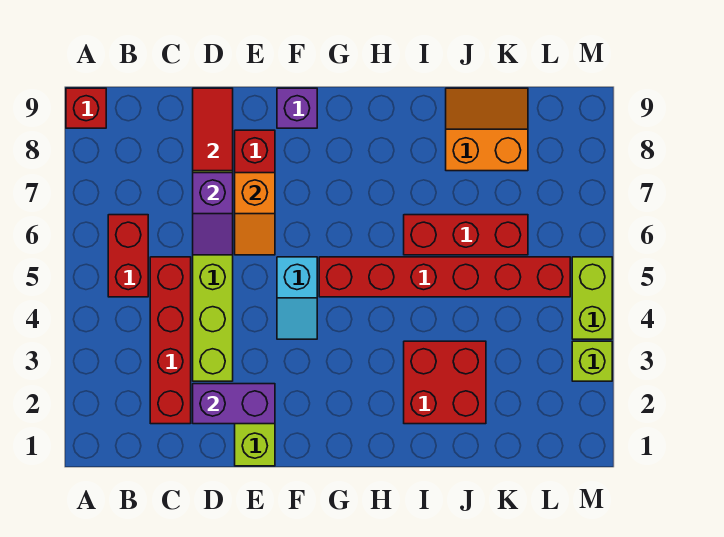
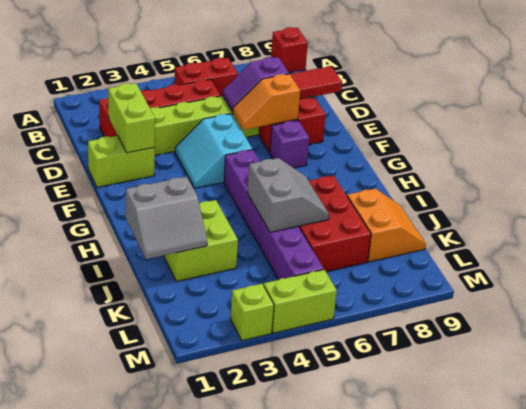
purple brick D2:E2 level 2 -> lime brick D2:E2 level 2
cyan slope F4:F5 level 1 top 5 -> cyan slope E4:F5 level 1 top 5
purple brick F9 level 1 -> purple brick F7 level 1
red brick G5:L5 level 1 -> purple brick G5:L5 level 1
none -> grey slope I1:J2 level 2 top I
red brick I2:J3 level 1 -> lime brick I2:J3 level 1
none -> grey slope I5:J6 level 2 top 5
red brick I6:K6 level 1 -> red brick I6:K7 level 1

